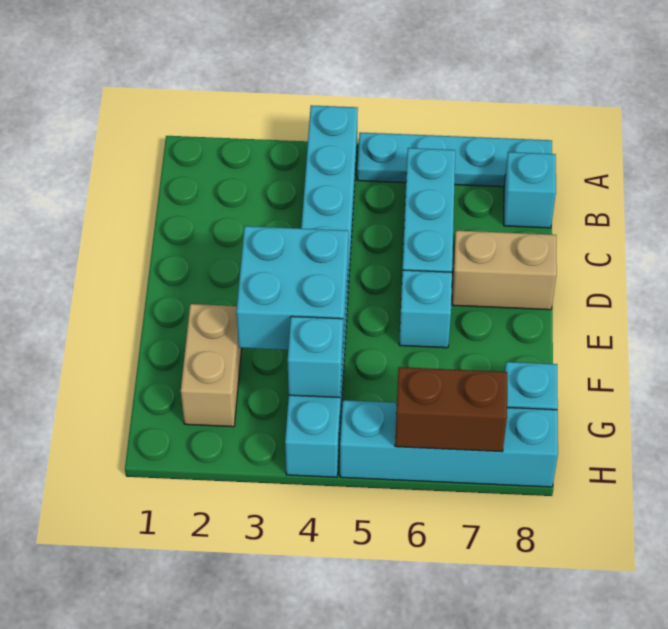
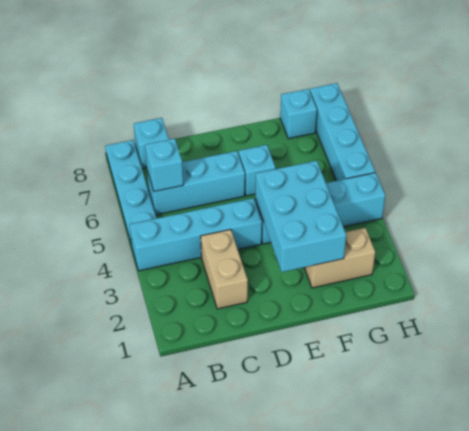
tan brick D7:D8 level 1 -> tan brick C2:C3 level 1
cyan brick E3:F4 level 2 -> cyan brick E2:F4 level 2
cyan brick G4 level 2 -> cyan brick B6 level 2
brown brick H6:H7 level 2 -> none

